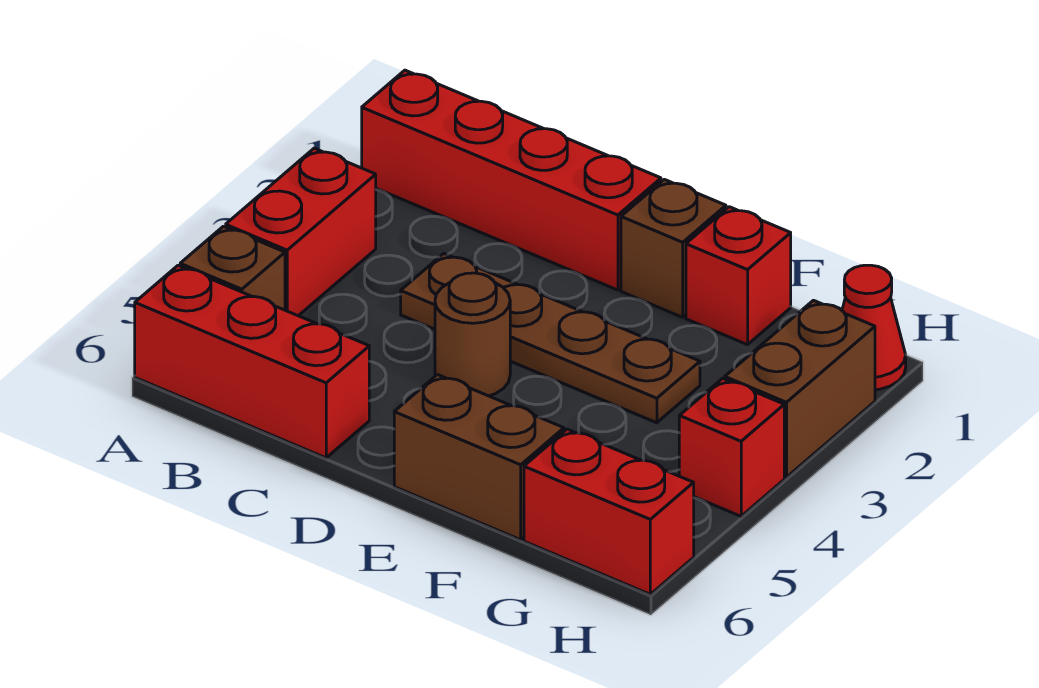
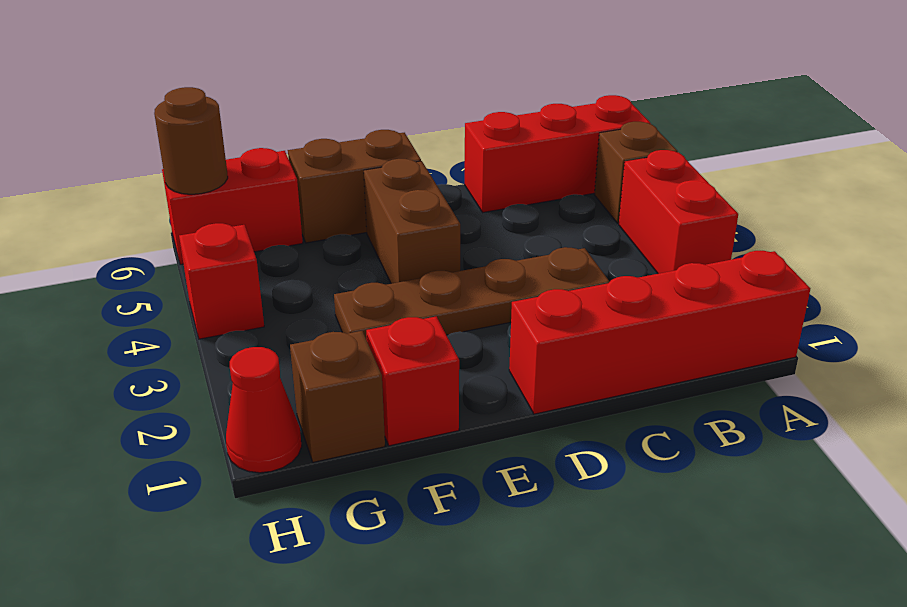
brown round brick D4 level 1 -> brown round brick H6 level 2
brown brick E1 level 1 -> brown brick G1 level 1
brown brick H2:H3 level 1 -> brown brick E4:E5 level 1

